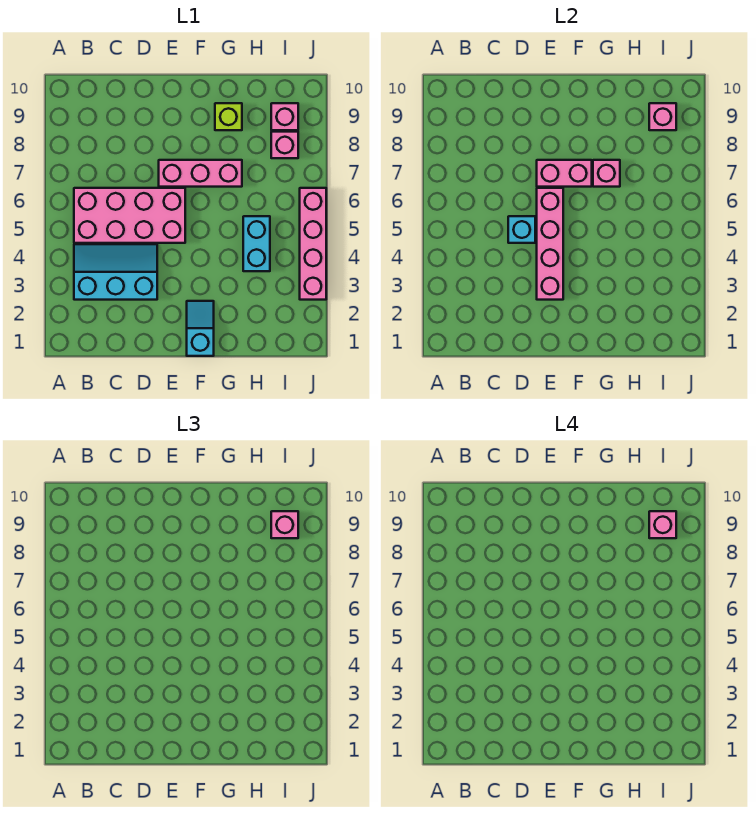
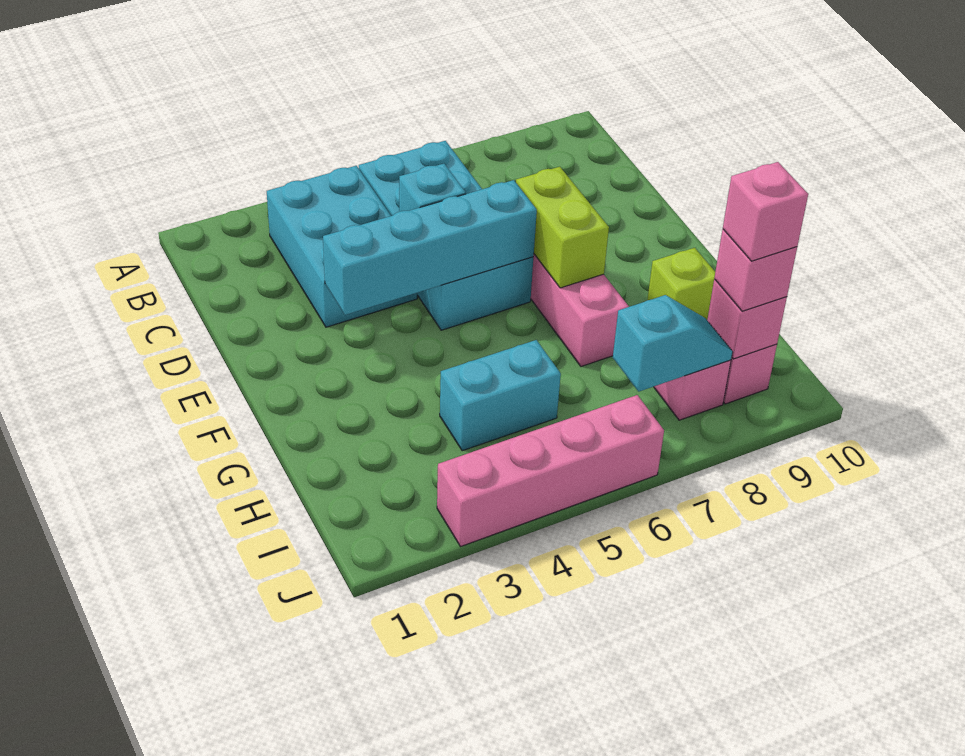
cyan slope B3:D4 level 1 top 3 -> cyan brick B3:D4 level 1
pink brick B5:E6 level 1 -> cyan brick B5:E6 level 1
pink brick E3:E6 level 2 -> cyan brick E3:E6 level 2
pink brick E7:F7 level 2 -> lime brick E7:F7 level 2
cyan slope F1:F2 level 1 top 1 -> cyan slope I7:I8 level 2 top 7
pink brick G7 level 2 -> none

